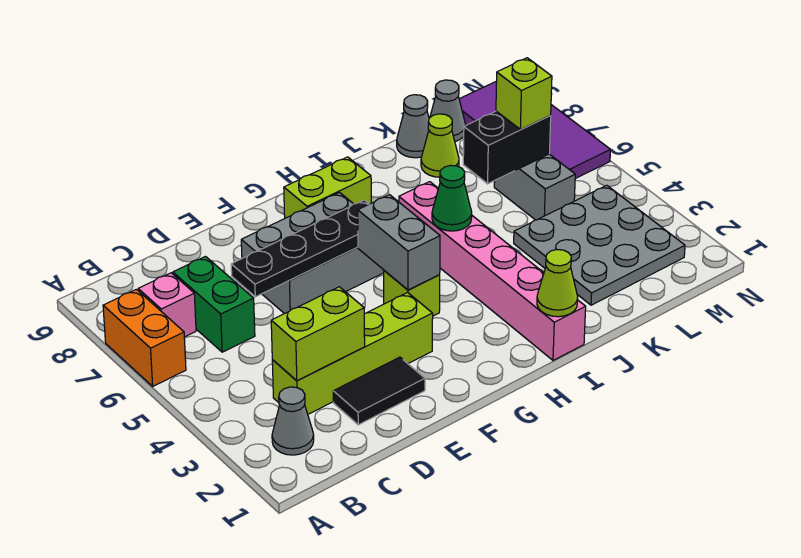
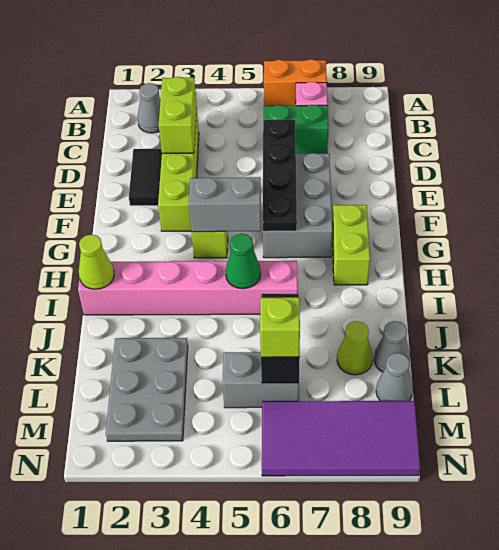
grey plate K2:M4 level 1 -> grey plate K2:M3 level 1

